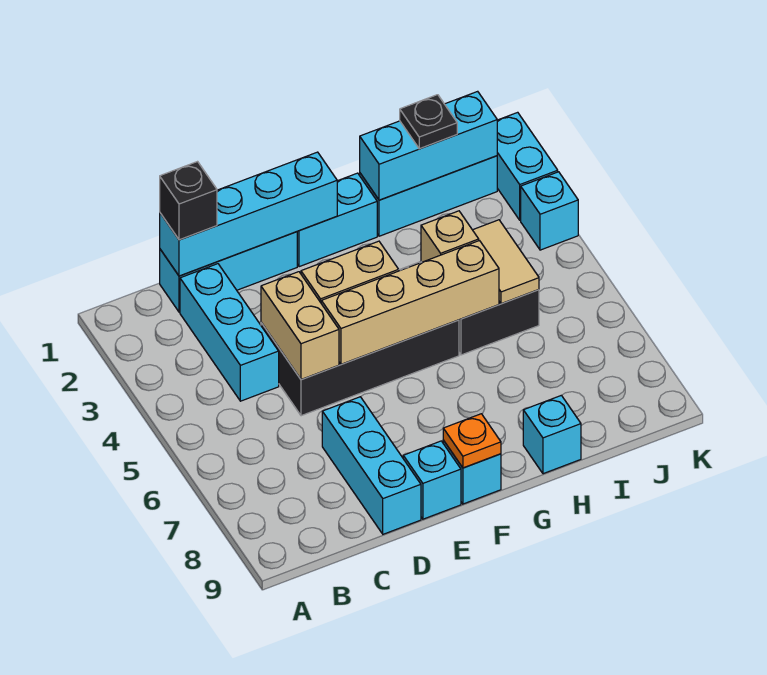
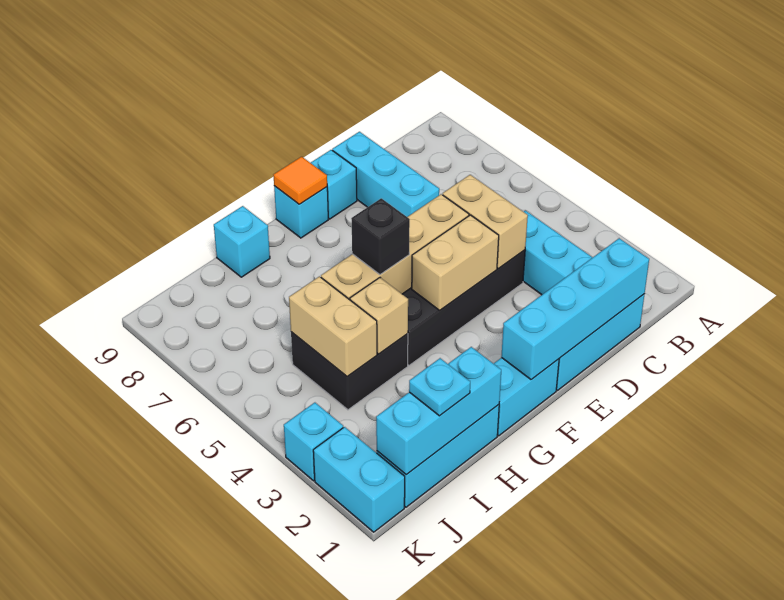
black brick C1 level 3 -> black brick G5 level 3
orange plate F9 level 2 -> orange tile F9 level 2
black plate I1 level 3 -> cyan plate I1 level 3
tan tile I4:I5 level 2 -> tan brick I4:I5 level 2

